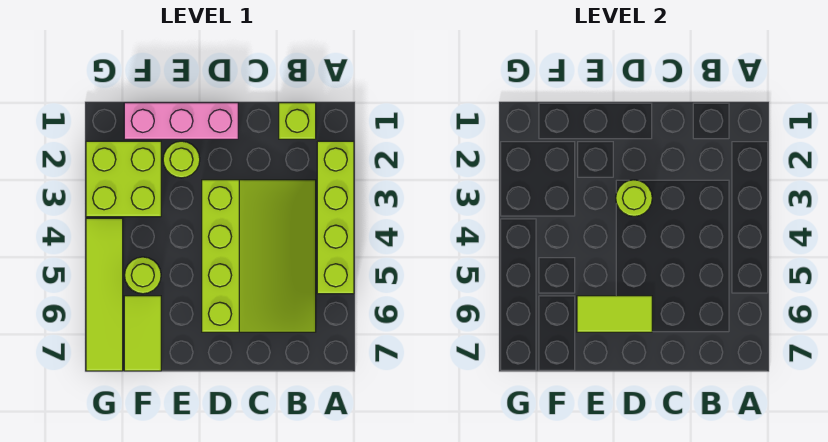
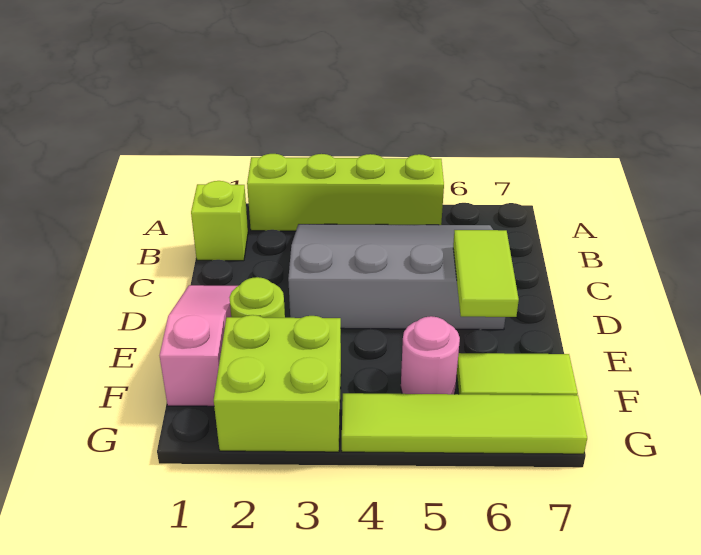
lime slope B3:D6 level 1 top D -> grey slope B3:D6 level 1 top D
pink brick D1:F1 level 1 -> pink slope D1:F1 level 1 top F
lime round brick D3 level 2 -> none
lime round brick F5 level 1 -> pink round brick F5 level 1

